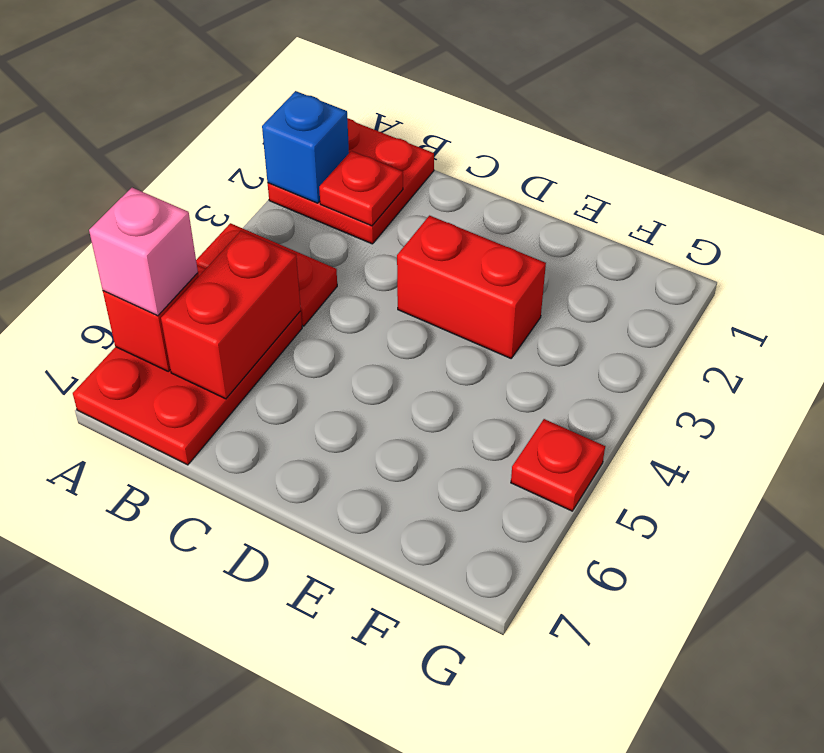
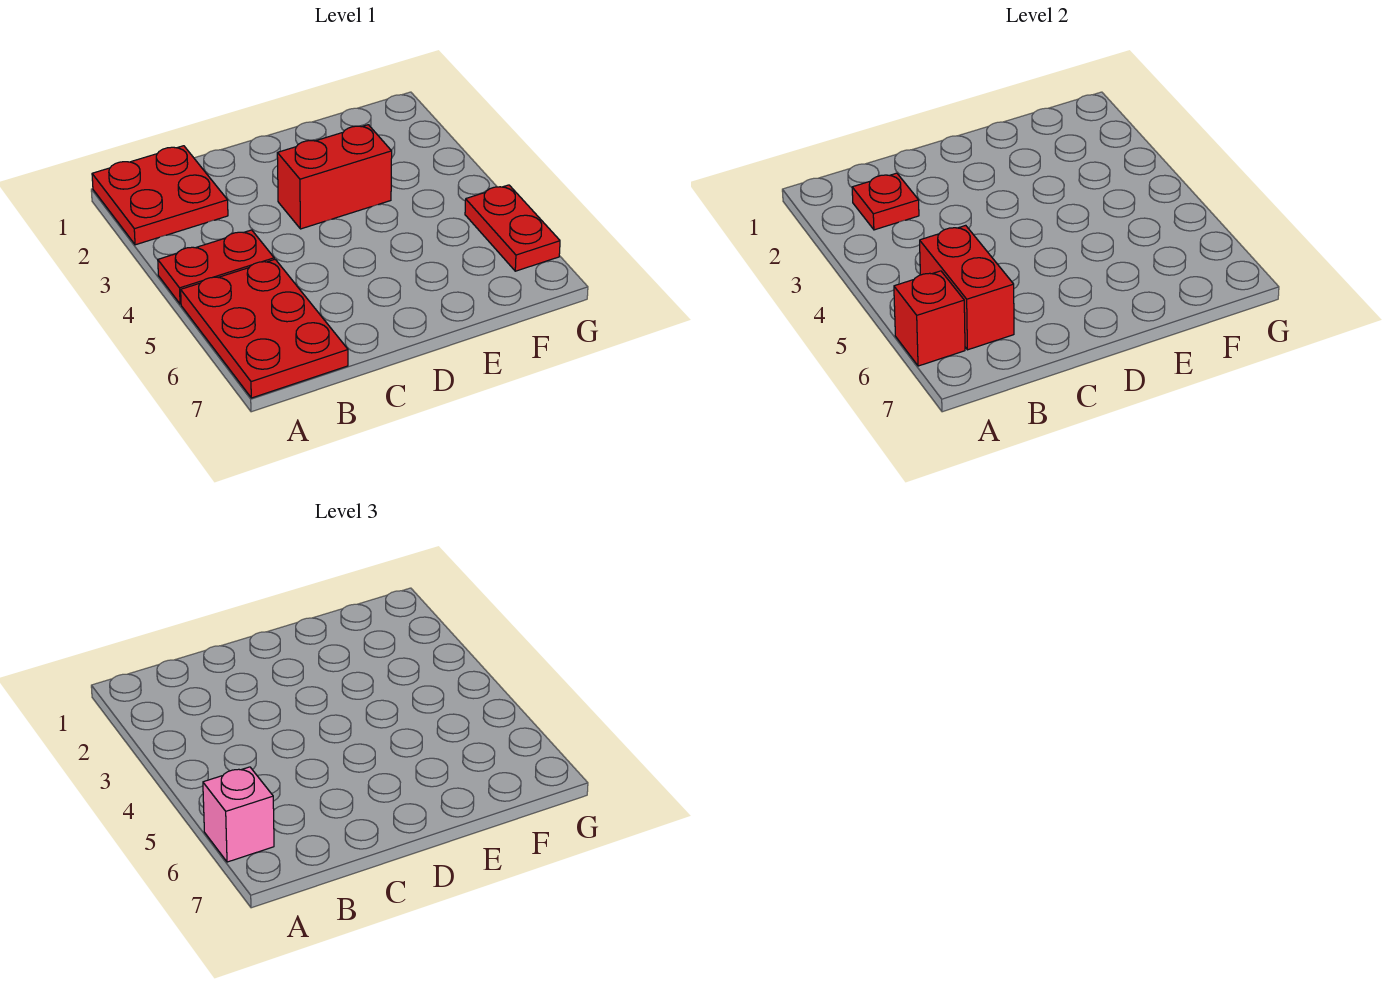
blue brick A2 level 2 -> none
red plate G5 level 1 -> red plate G5:G6 level 1

